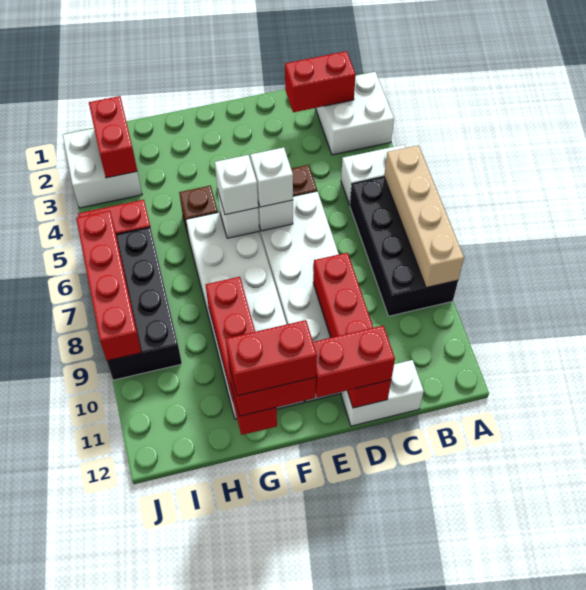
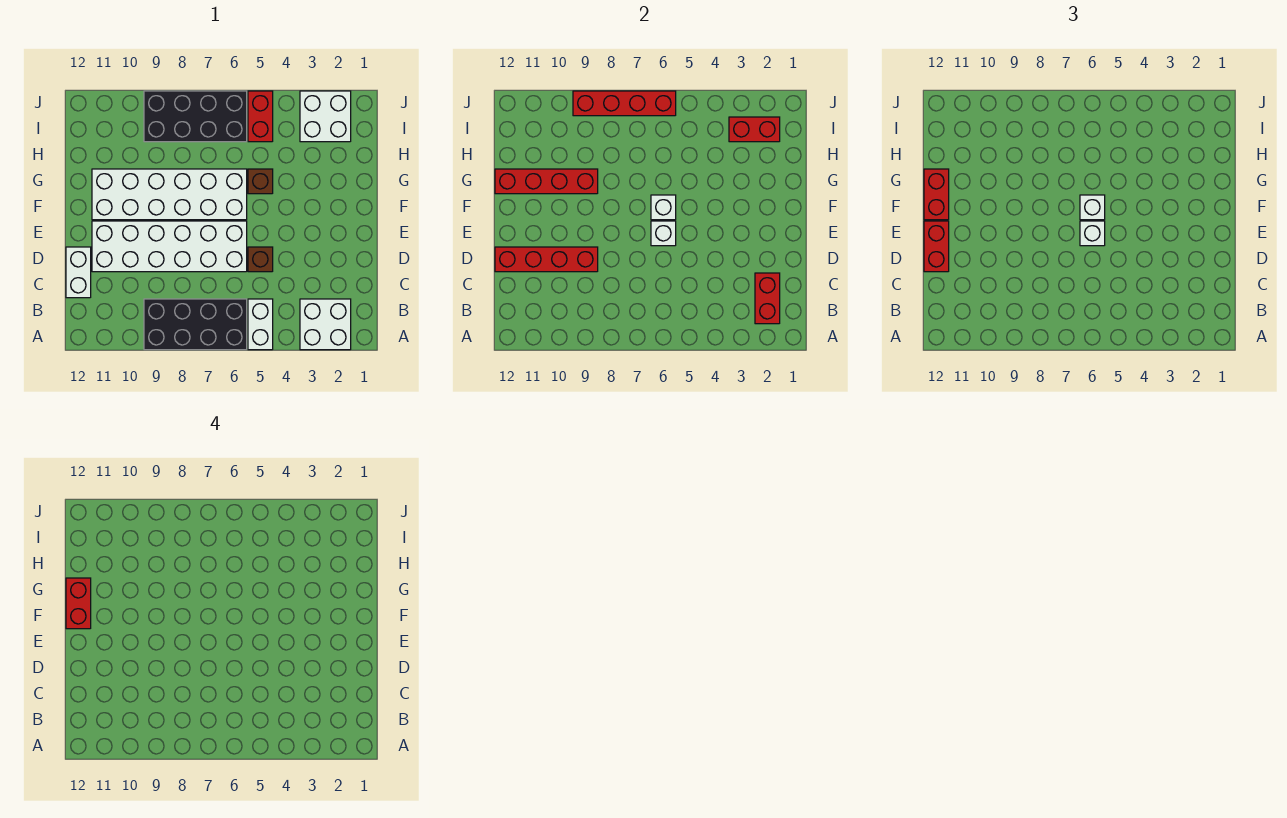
tan brick A6:A9 level 2 -> none

